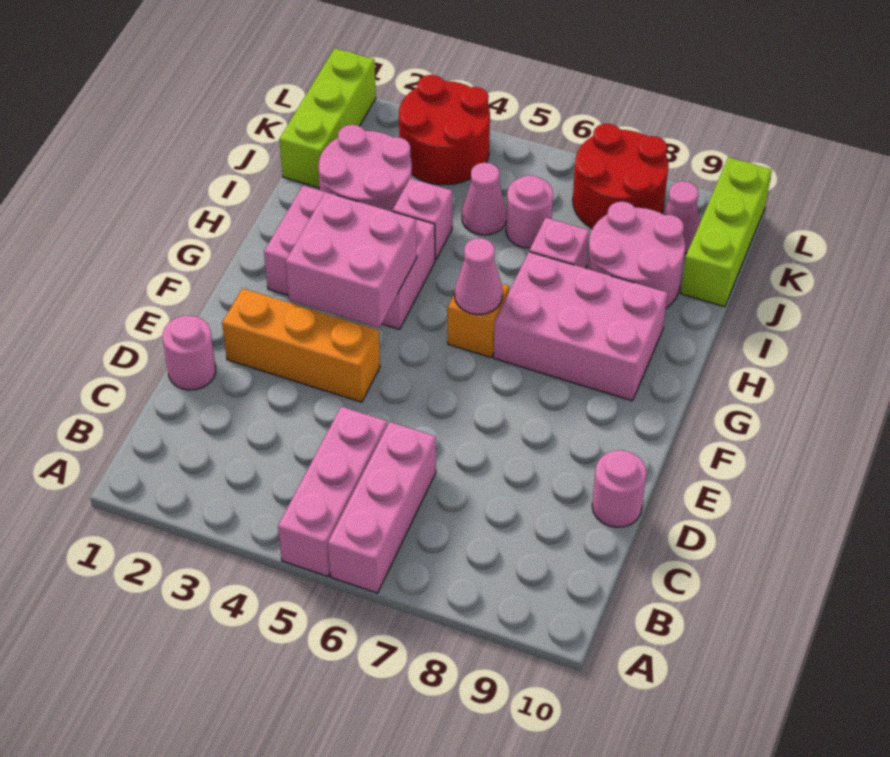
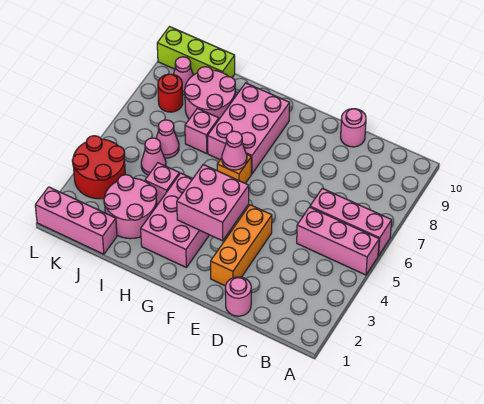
lime brick J1:L1 level 1 -> pink brick J1:L1 level 1
pink round brick J6 level 1 -> pink cone J6 level 1
red round brick K7:L8 level 1 -> red round brick K8 level 1

